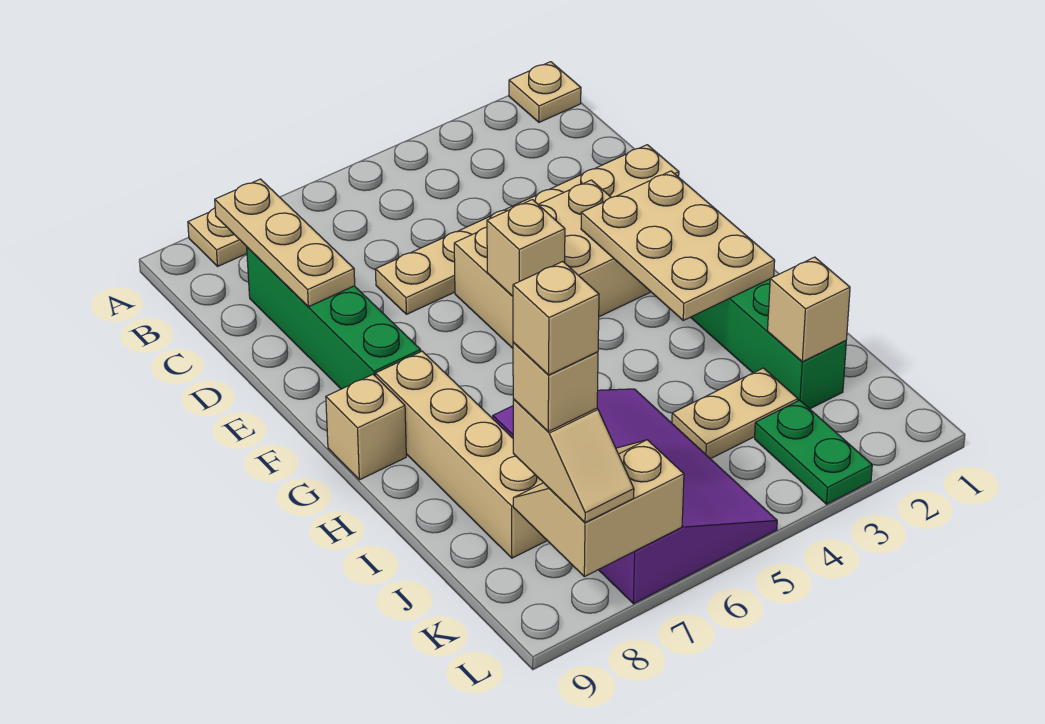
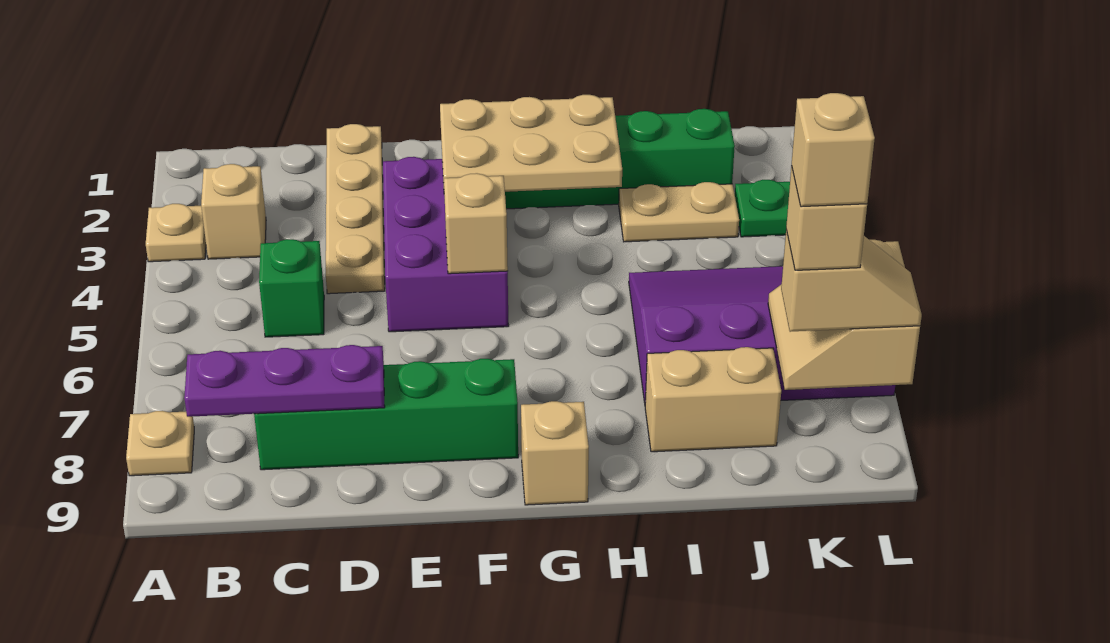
tan plate A1 level 1 -> tan plate A3 level 1
tan plate B8:D8 level 2 -> purple plate B8:D8 level 2
none -> green brick C5 level 1
tan plate D1:D6 level 1 -> tan plate D1:D4 level 1
tan brick E3:F5 level 1 -> purple brick E3:F5 level 1
tan brick G8:J8 level 1 -> tan brick I8:J8 level 1
tan brick J2 level 2 -> tan brick B3 level 1
tan plate J3:J4 level 1 -> tan plate I3:J3 level 1

